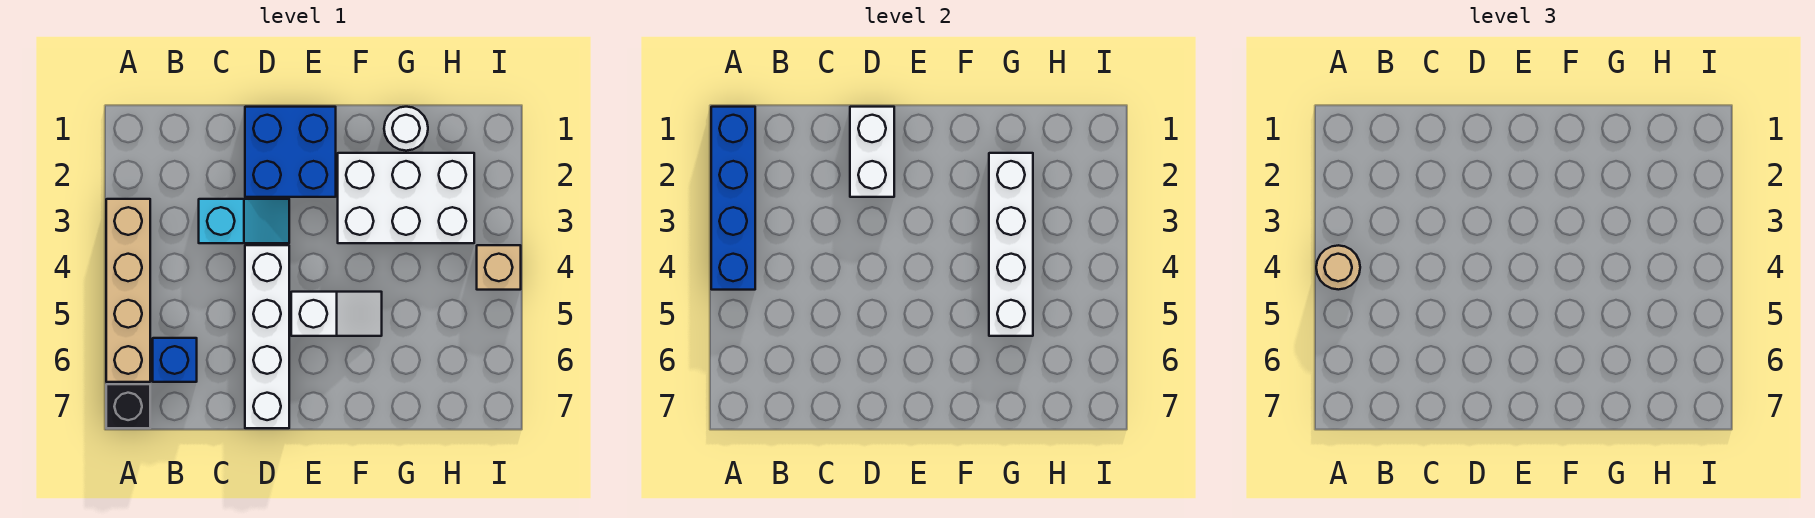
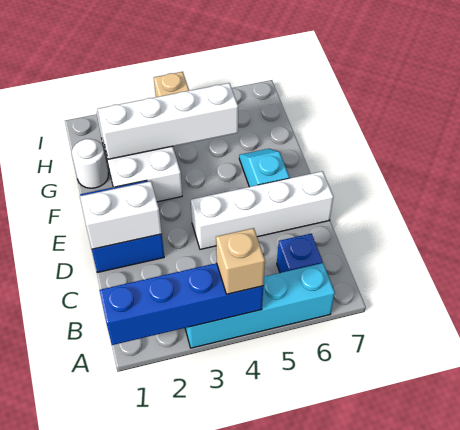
tan brick A3:A6 level 1 -> cyan brick A3:A6 level 1
tan round brick A4 level 3 -> tan brick A4 level 3
black brick A7 level 1 -> none
cyan slope C3:D3 level 1 top C -> cyan slope E6:F6 level 1 top E
white slope E5:F5 level 1 top E -> none

